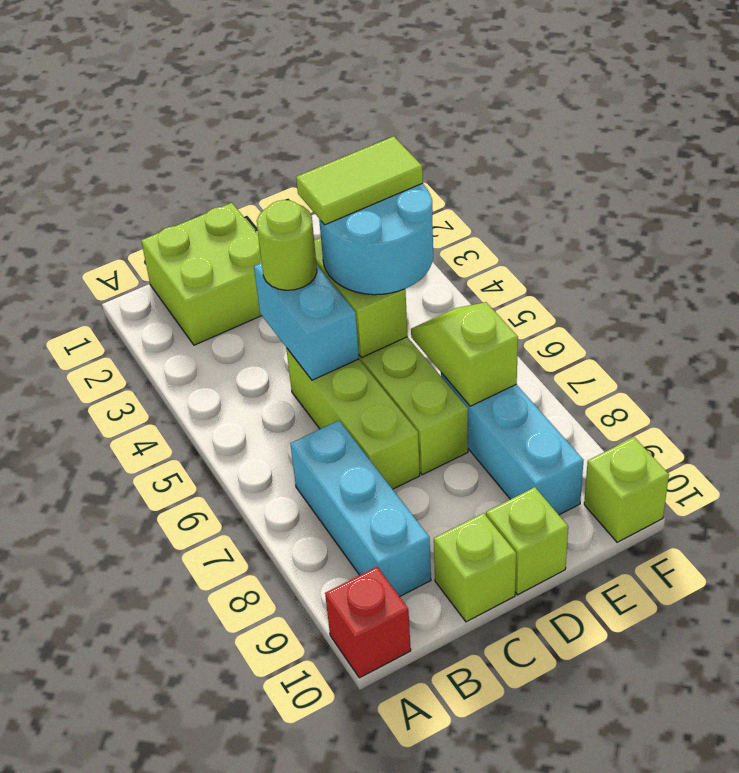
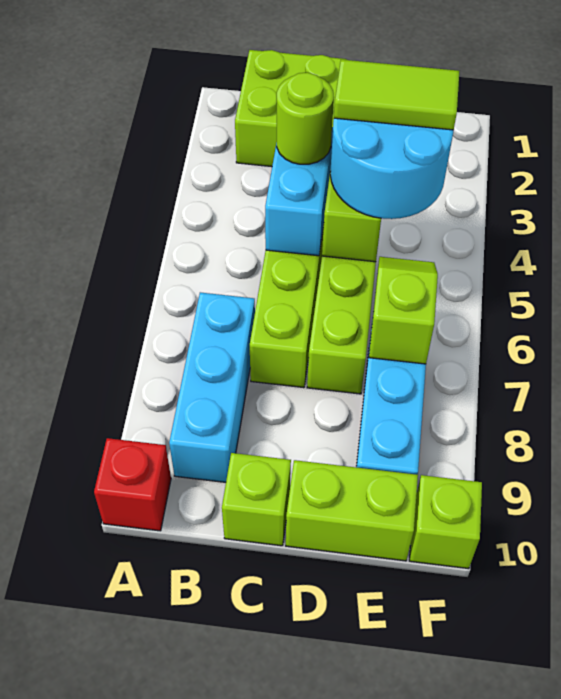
lime brick D10 level 1 -> lime brick D10:E10 level 1

